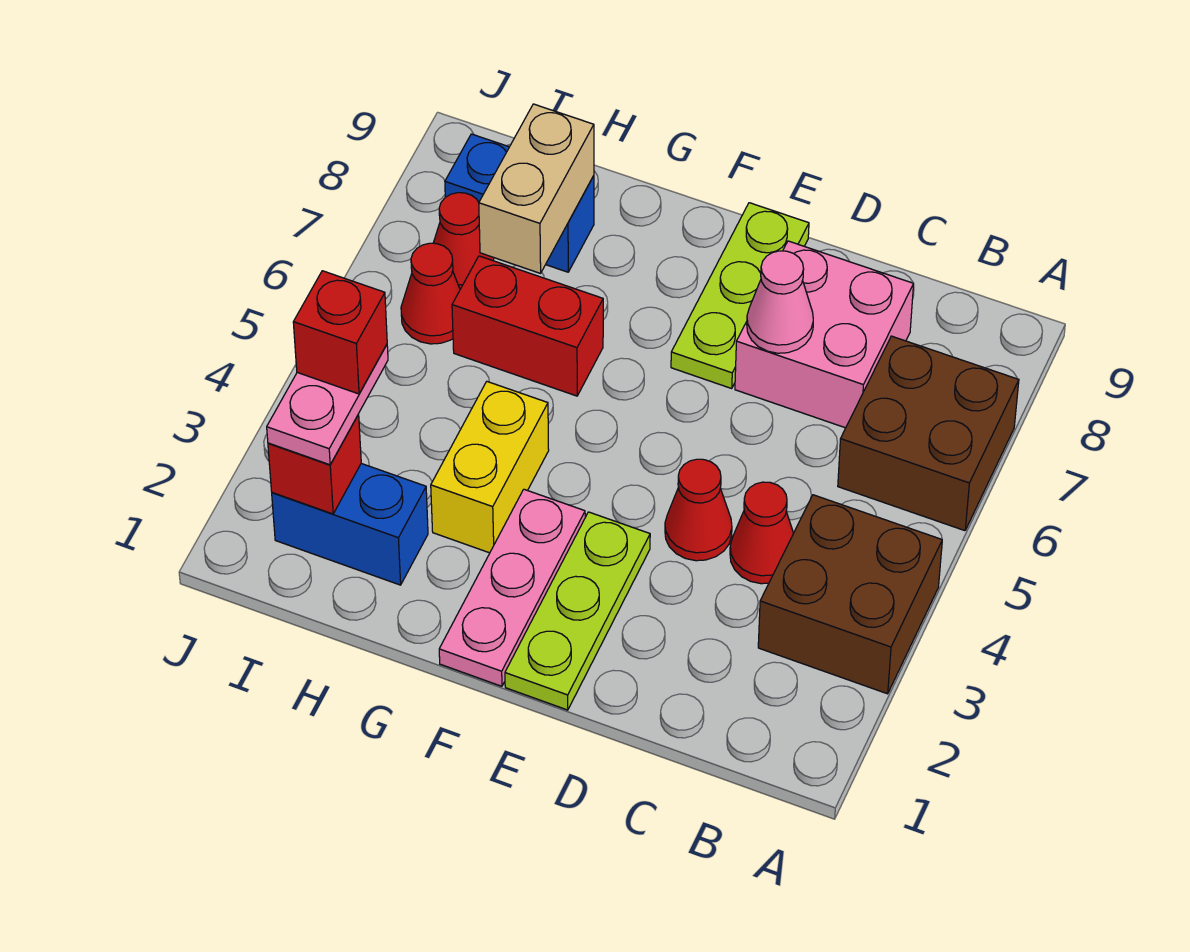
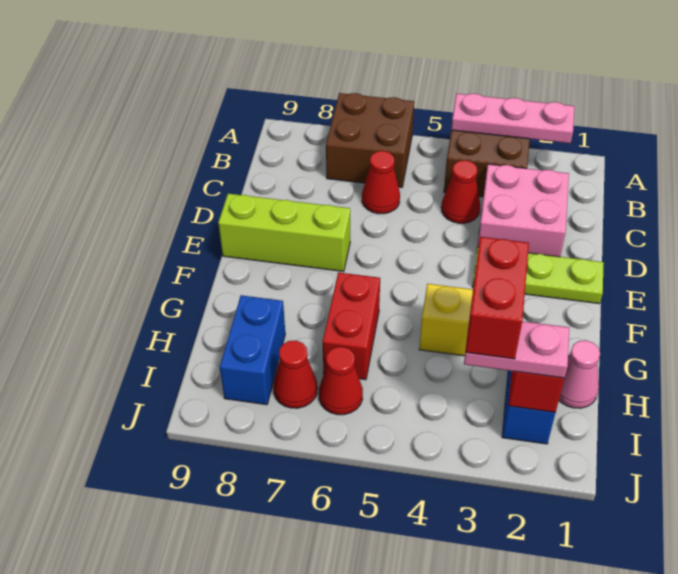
pink brick C7:D8 level 1 -> pink brick C2:D3 level 1
red cone D4 level 1 -> red cone C6 level 1
pink cone D7 level 2 -> pink cone H1 level 1
lime plate E7:E9 level 1 -> lime brick E7:E9 level 1
pink plate F1:F3 level 1 -> pink plate A2:A4 level 2
tan brick H7:H8 level 2 -> none
red brick I3 level 4 -> red brick H3:I3 level 4

